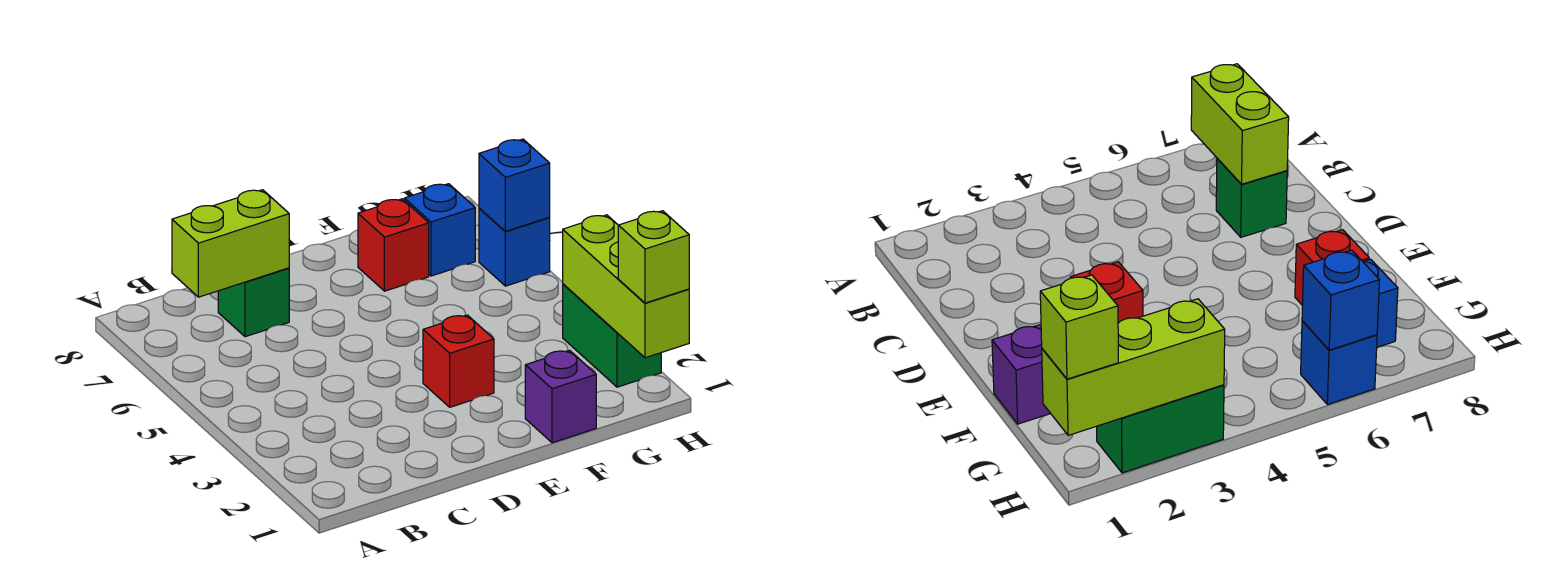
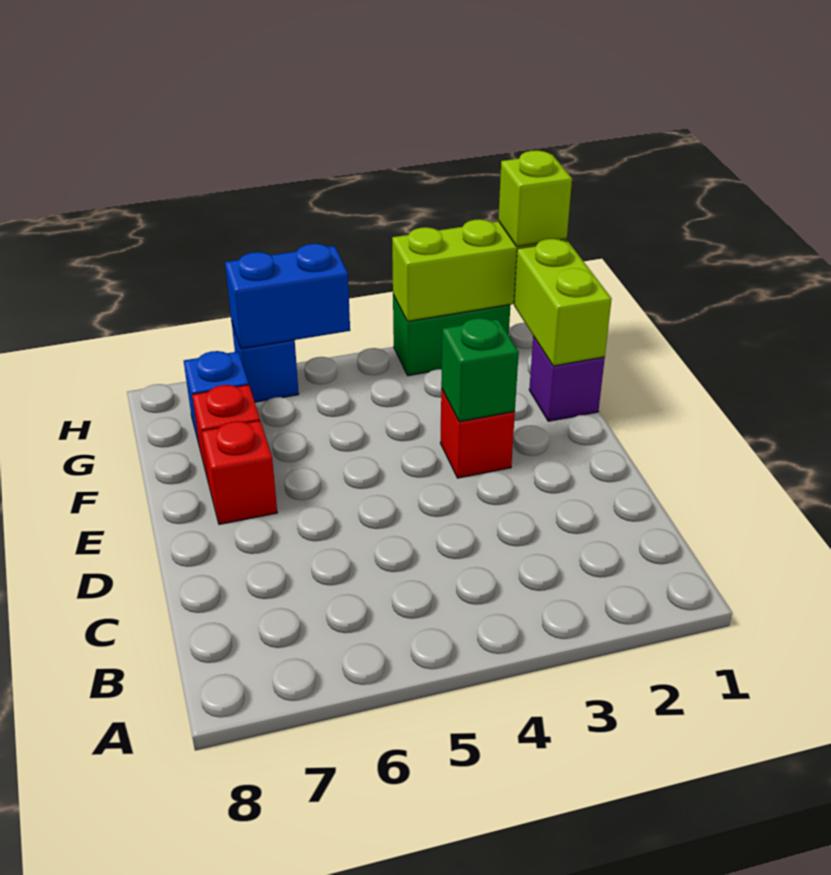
lime brick B7:C7 level 2 -> lime brick F1:G1 level 2
green brick C7 level 1 -> green brick E3 level 2
none -> red brick E7 level 1
blue brick H6 level 2 -> blue brick H5:H6 level 2

